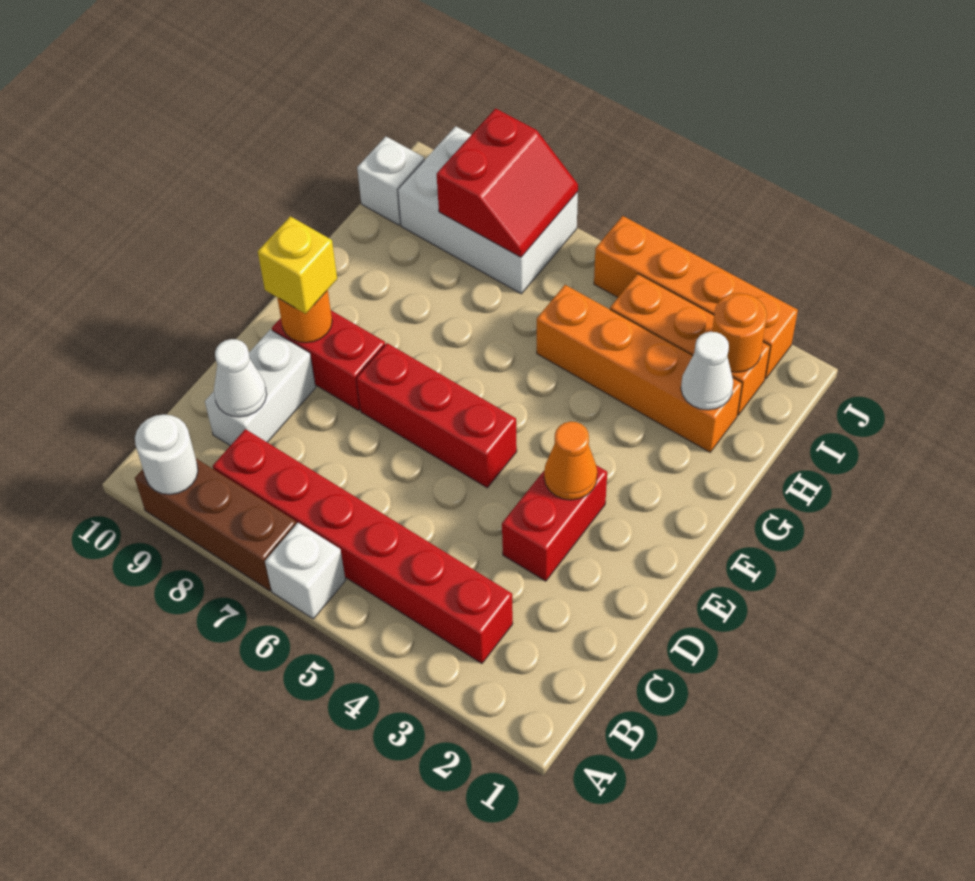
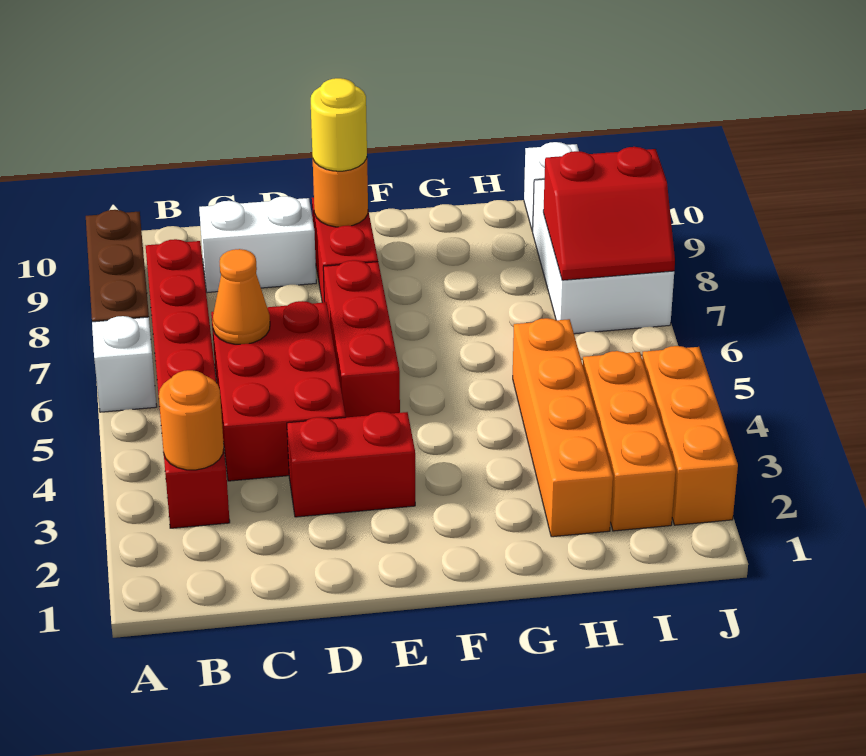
white round brick A9 level 2 -> none
none -> red brick C4:D6 level 1
white cone C9 level 2 -> none
orange cone E3 level 2 -> orange cone C6 level 2
yellow brick E9 level 3 -> yellow round brick E9 level 3
white cone H2 level 2 -> none
orange round brick I2 level 2 -> orange round brick B3 level 2
orange brick J2:J5 level 1 -> orange brick J2:J4 level 1

